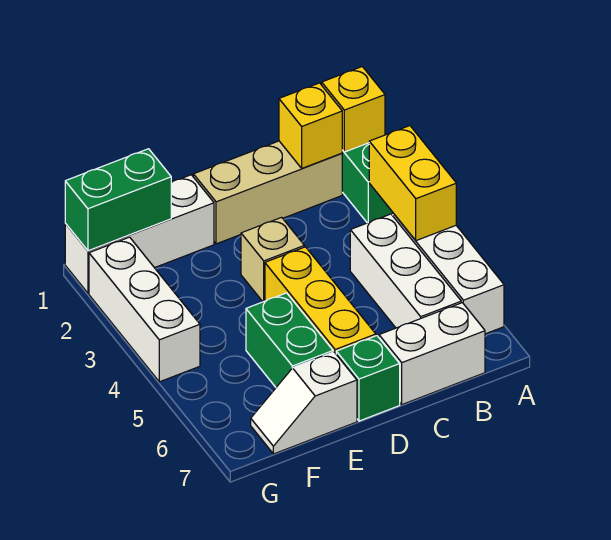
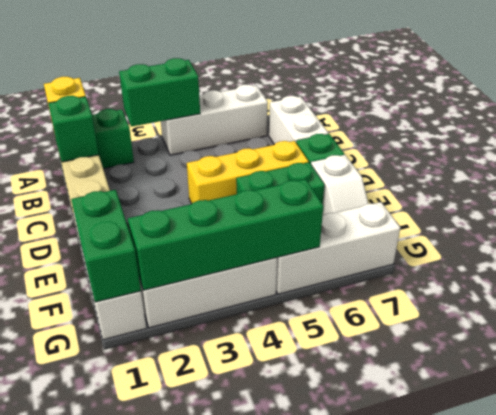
yellow brick A3:A4 level 2 -> green brick A3:A4 level 2
yellow brick B1 level 2 -> green brick B1 level 2
white brick B4:B6 level 1 -> white brick G5:G7 level 1
tan brick D3 level 1 -> none
none -> green brick G2:G5 level 2

